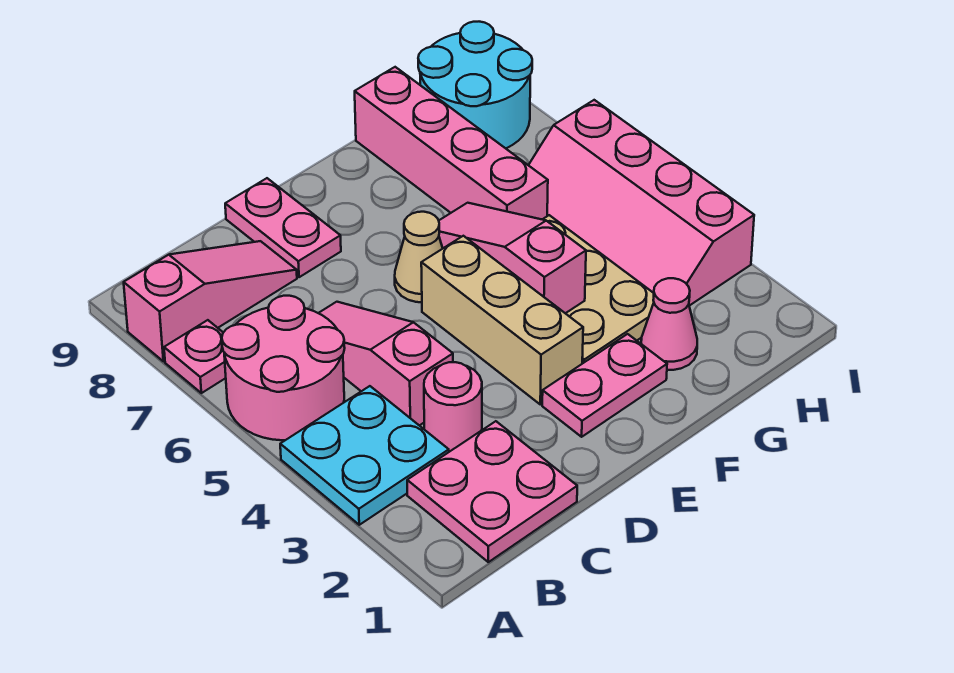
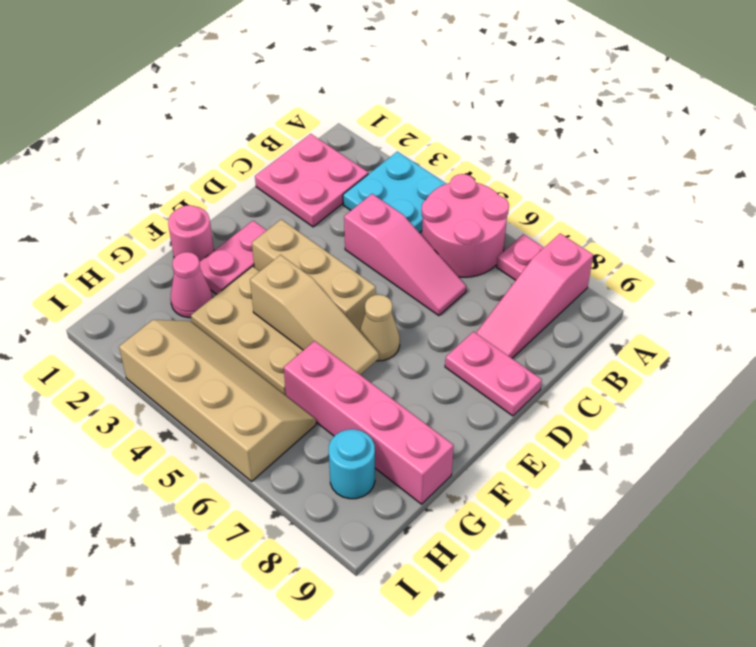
pink round brick C3 level 1 -> pink round brick F1 level 1
pink slope F4:F6 level 2 top 4 -> tan slope F4:F6 level 2 top 4
pink slope H3:I6 level 1 top I -> tan slope H3:I6 level 1 top I
cyan round brick H8:I9 level 1 -> cyan round brick H8 level 1

